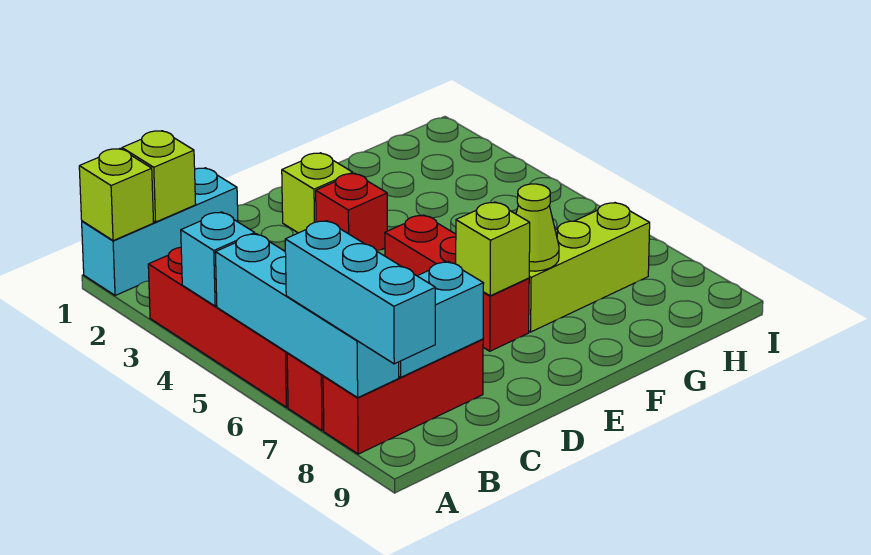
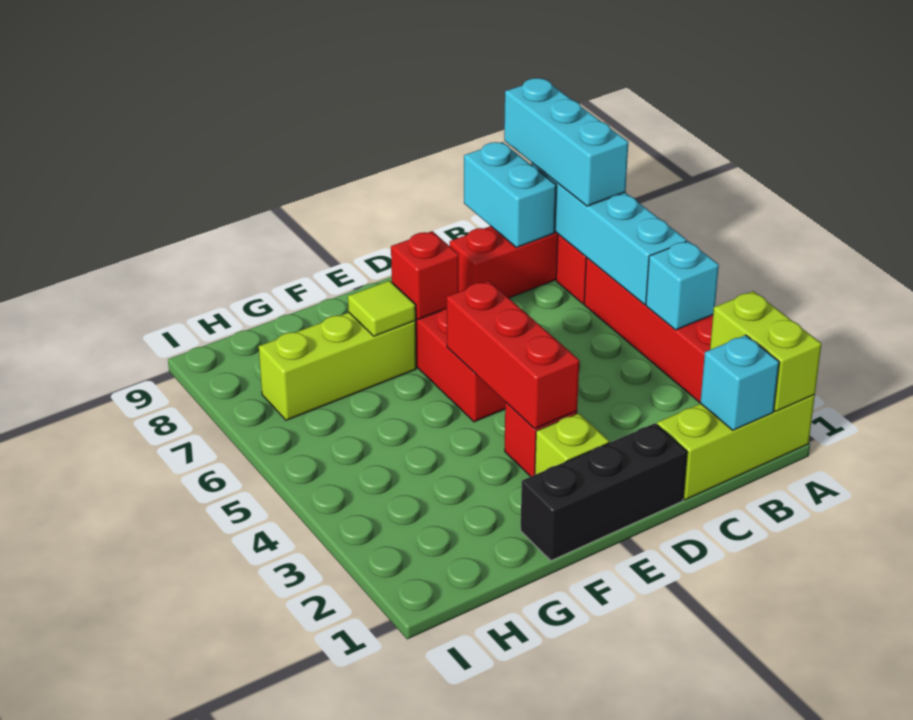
cyan brick A1:C1 level 1 -> lime brick A1:C1 level 1
lime brick A1 level 2 -> lime brick A1:A2 level 2
lime brick B1 level 2 -> cyan brick B1 level 2
cyan brick B8:C8 level 2 -> cyan brick B8:B9 level 2
none -> black brick D1:F1 level 1
none -> red brick E3:E5 level 2
lime brick E7 level 2 -> red brick E7 level 2
lime cone F7 level 2 -> lime tile F7 level 2

